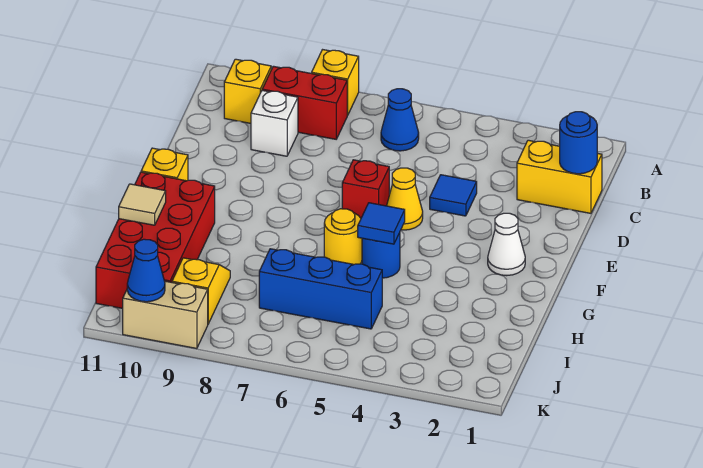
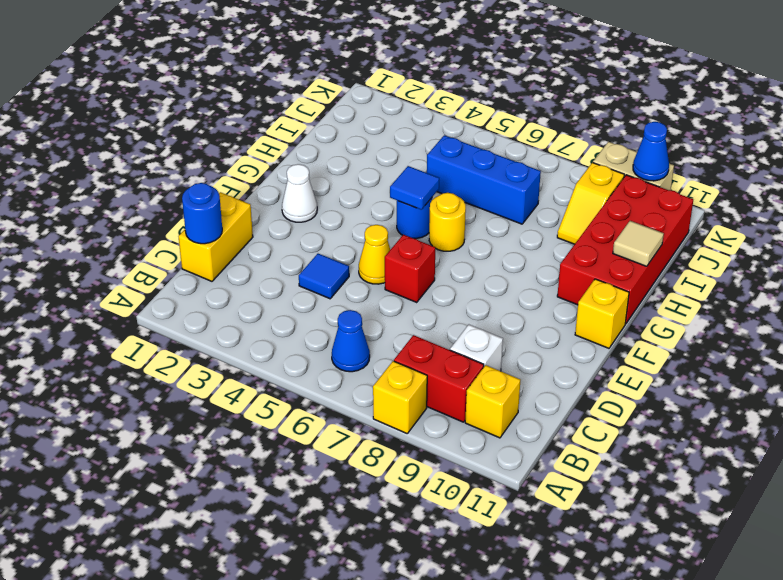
yellow brick C1:C2 level 1 -> yellow brick C1:D1 level 1

